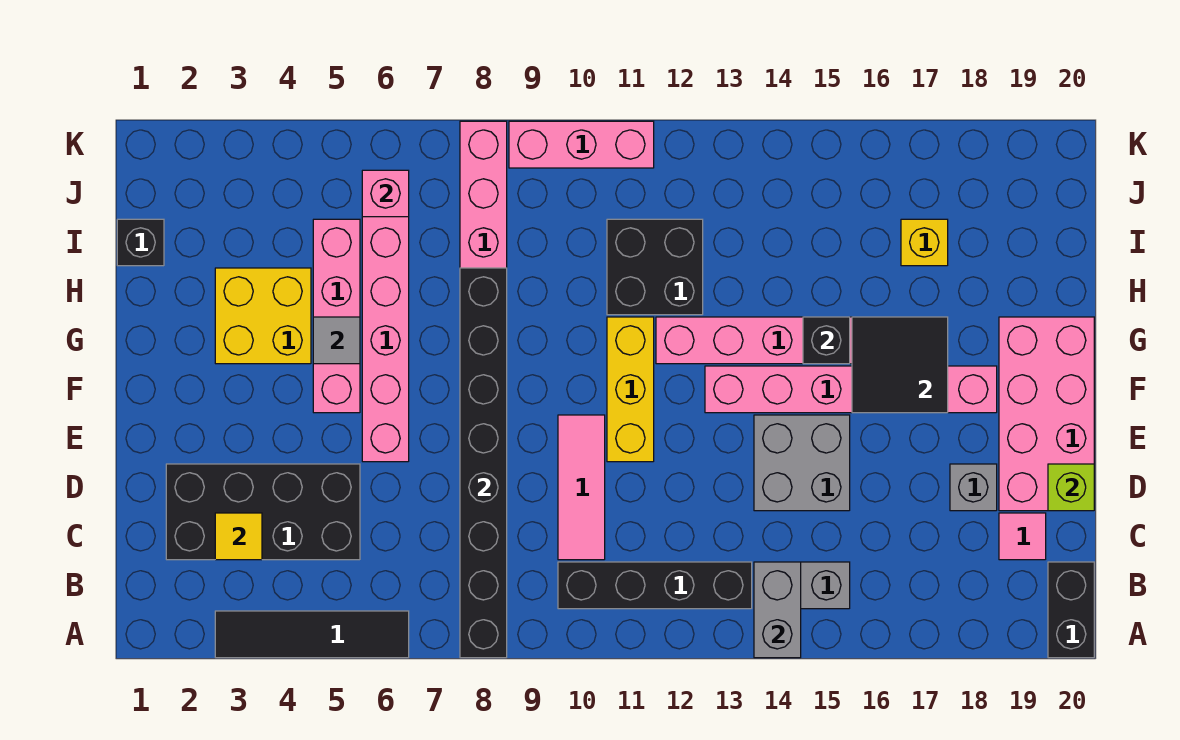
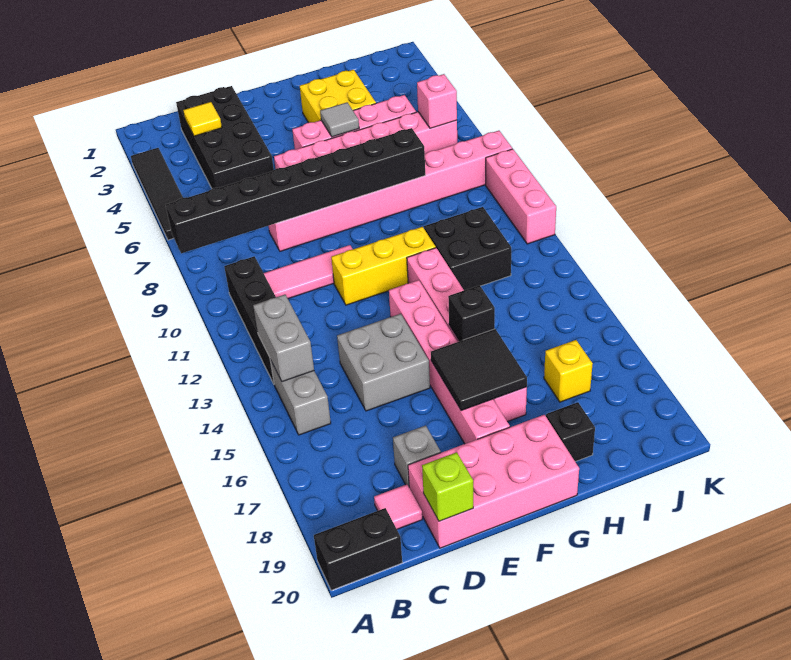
grey brick A14:B14 level 2 -> grey brick B13:B14 level 2
black brick I1 level 1 -> black brick H19 level 1

